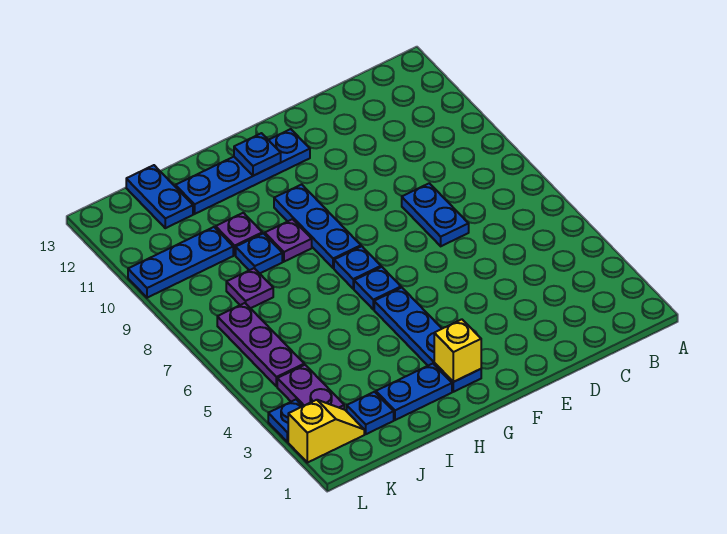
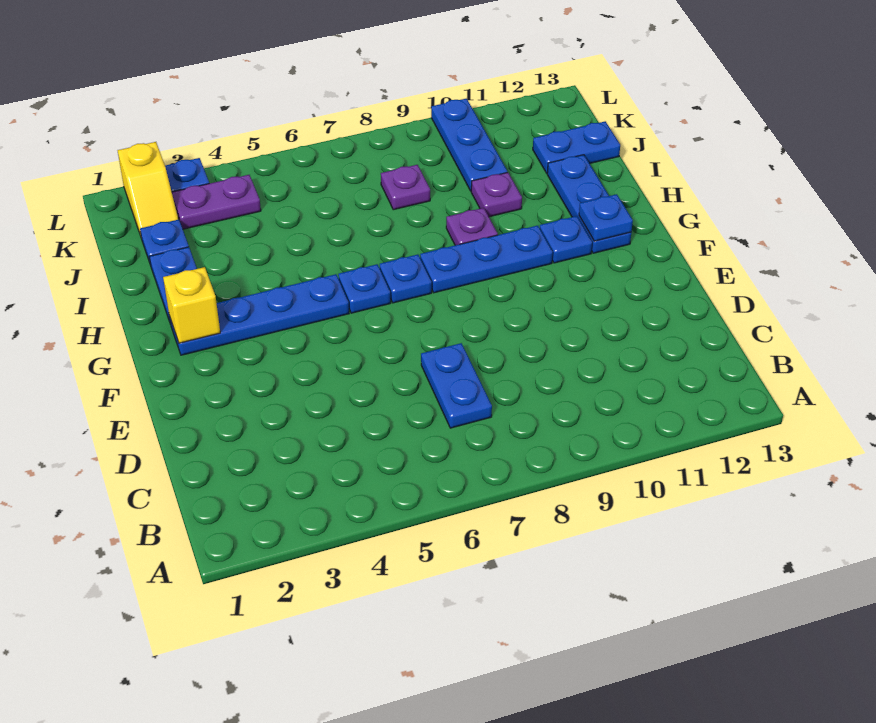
blue plate D7:D8 level 1 -> blue plate C7:D7 level 1
blue plate F12:I12 level 1 -> blue plate G12:I12 level 1
blue plate I9 level 1 -> blue plate G11 level 1
purple plate K5:K7 level 1 -> none

